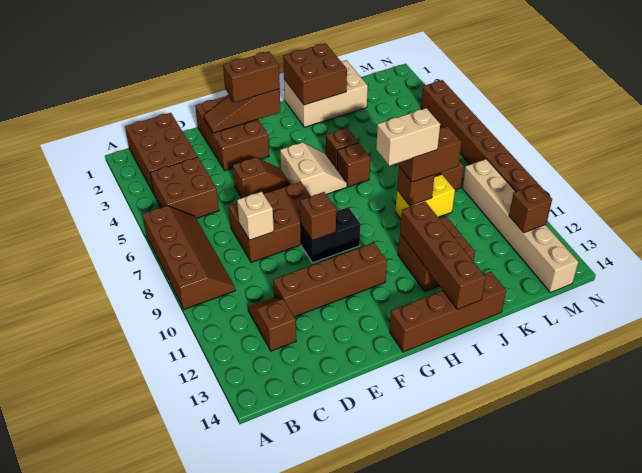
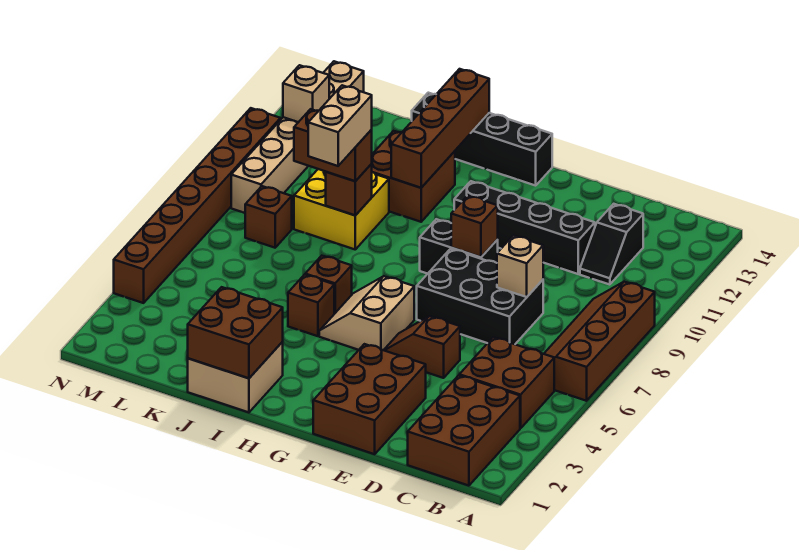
brown slope C11:C12 level 1 top 12 -> black slope C11:C12 level 1 top 12
brown brick D7:F8 level 1 -> black brick D7:F8 level 1
brown brick D11:G11 level 1 -> black brick D11:G11 level 1
brown slope E2:G2 level 2 top G -> none
brown brick F2:G2 level 3 -> none
brown brick G14:J14 level 1 -> black brick G14:J14 level 1
tan brick I1:K2 level 1 -> tan brick I1:J2 level 1
tan brick I9:J9 level 4 -> tan brick J8:J9 level 4
yellow brick J9:K9 level 1 -> yellow brick J9:K10 level 1
brown brick M12 level 2 -> tan brick M12 level 2

